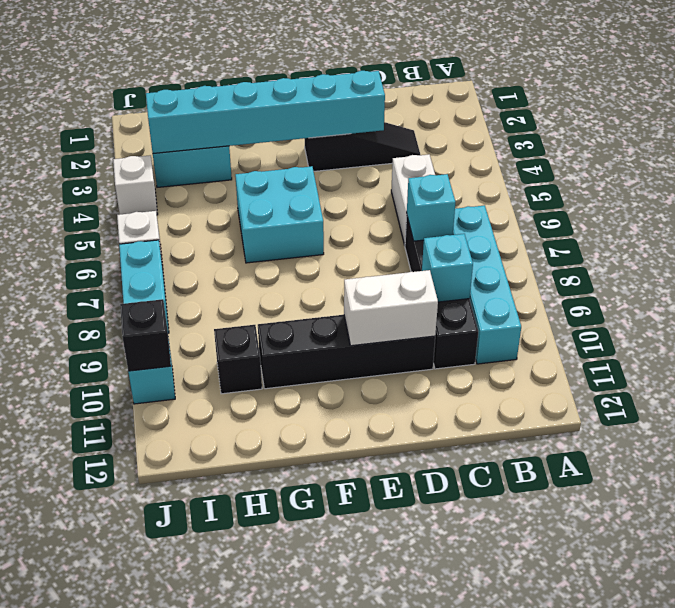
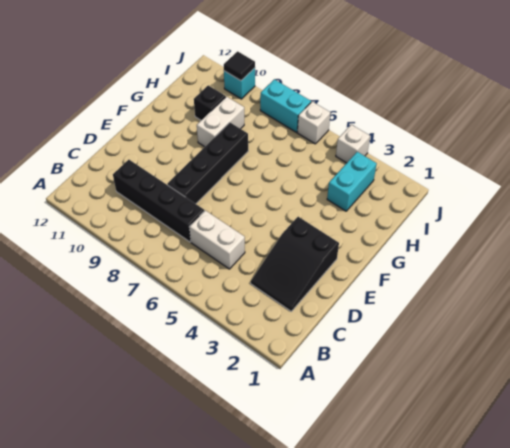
cyan brick B7:B10 level 1 -> none
black slope C3:E3 level 1 top E -> black slope C2:E3 level 1 top E
cyan brick C7 level 2 -> none
cyan brick C9 level 2 -> none
cyan brick D3:I3 level 2 -> none
black brick D10:G10 level 1 -> black brick D8:G8 level 1
white brick D10:E10 level 2 -> white brick G9:H9 level 1
cyan brick F5:G6 level 1 -> none
black brick J10 level 2 -> black tile J10 level 2

